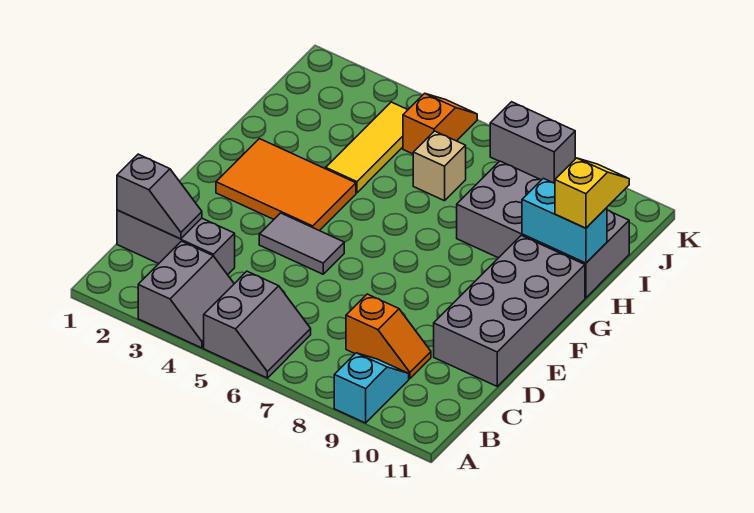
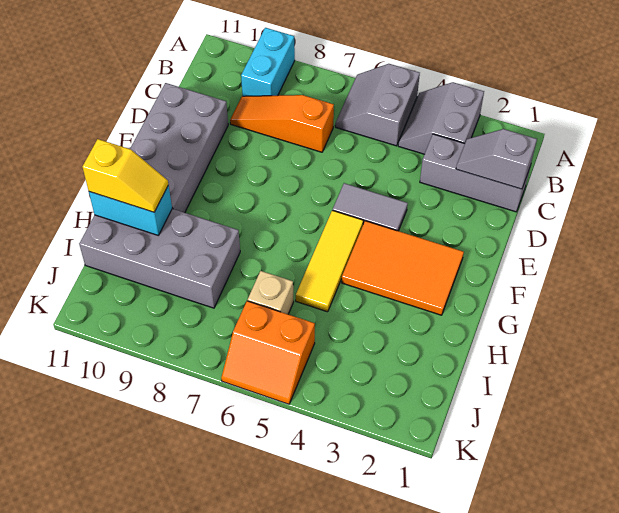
cyan slope A9:B9 level 1 top A -> cyan brick A9:B9 level 1
orange slope C8:C9 level 1 top 8 -> orange slope C7:C9 level 1 top 7
yellow tile H4:J4 level 1 -> yellow tile F5:H5 level 1
yellow slope H11:I11 level 3 top H -> yellow slope H10:H11 level 3 top 11
orange slope J5:K5 level 1 top J -> orange slope J5:K6 level 1 top J
grey brick K7:K8 level 1 -> none

